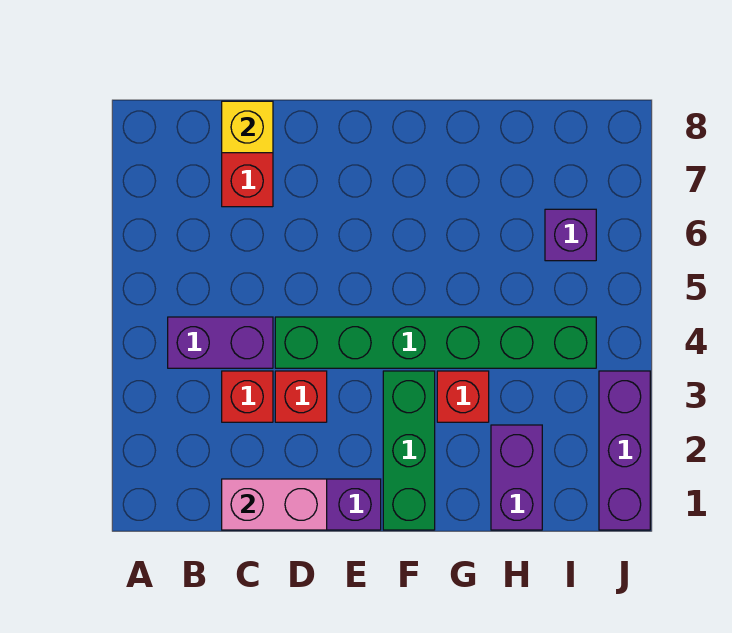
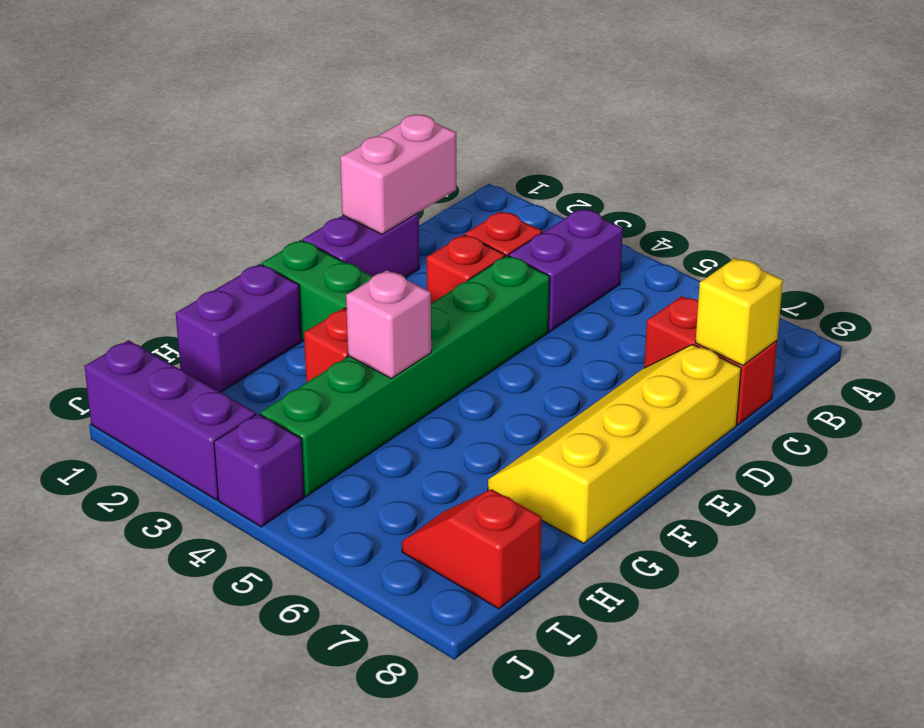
none -> yellow slope D7:G8 level 1 top 8
none -> pink brick G4 level 2
purple brick H1:H2 level 1 -> purple brick G1:H1 level 1
purple brick I6 level 1 -> purple brick J4 level 1
none -> red slope I7:I8 level 1 top 8

